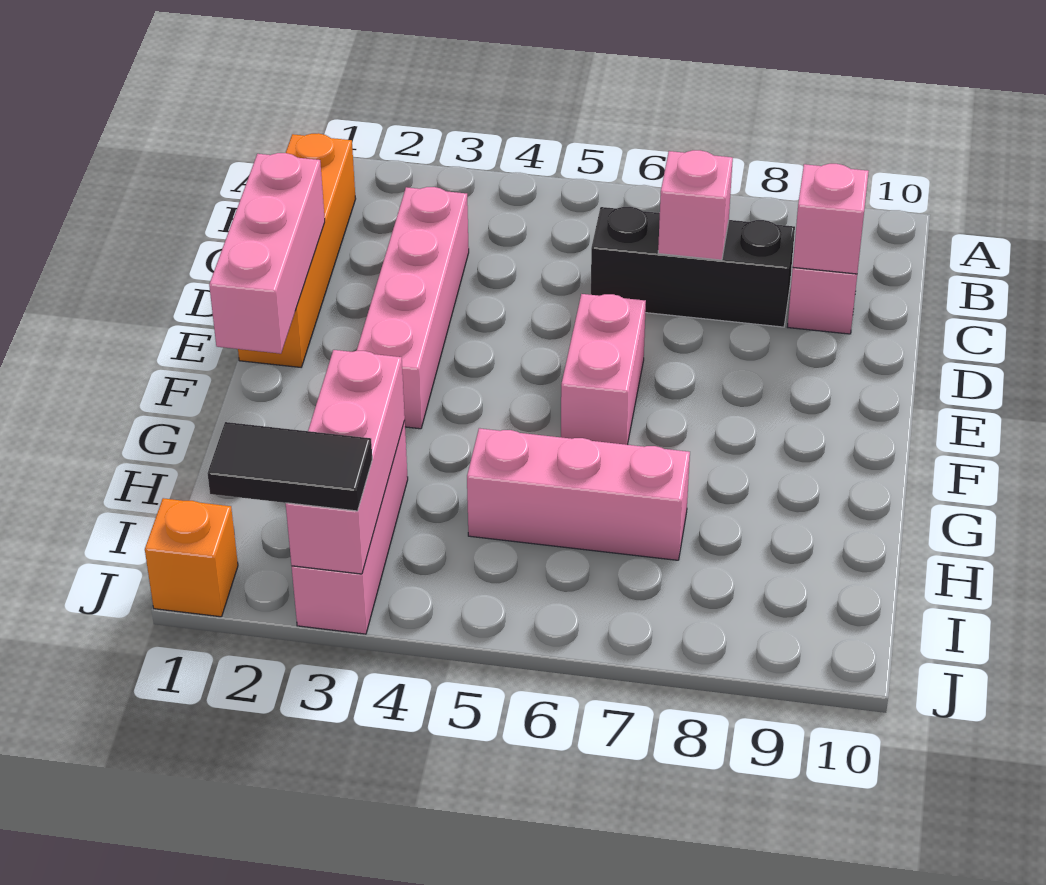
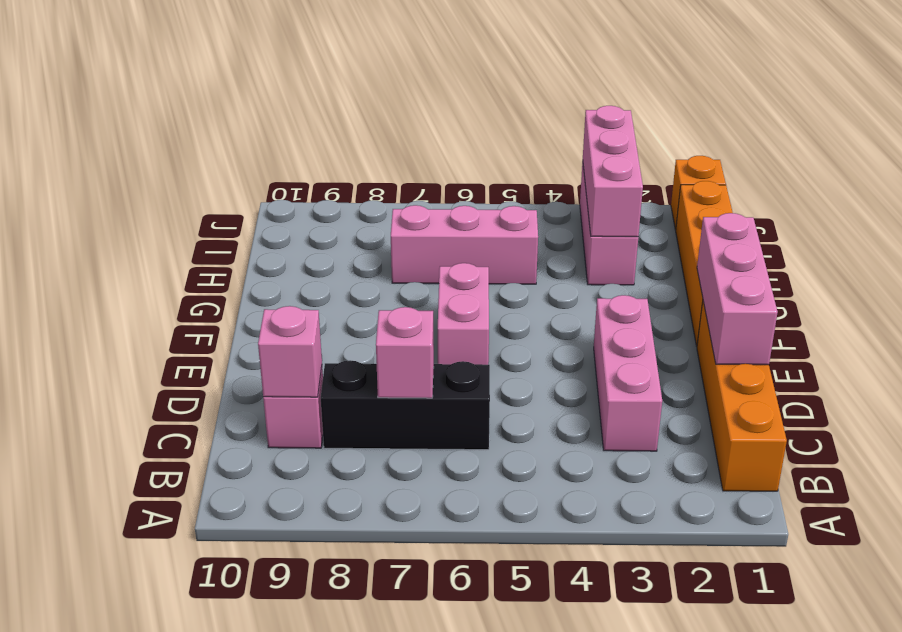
pink brick C3:F3 level 1 -> pink brick C3:E3 level 1
none -> orange brick F1:I1 level 1
black tile J2:J3 level 3 -> none

